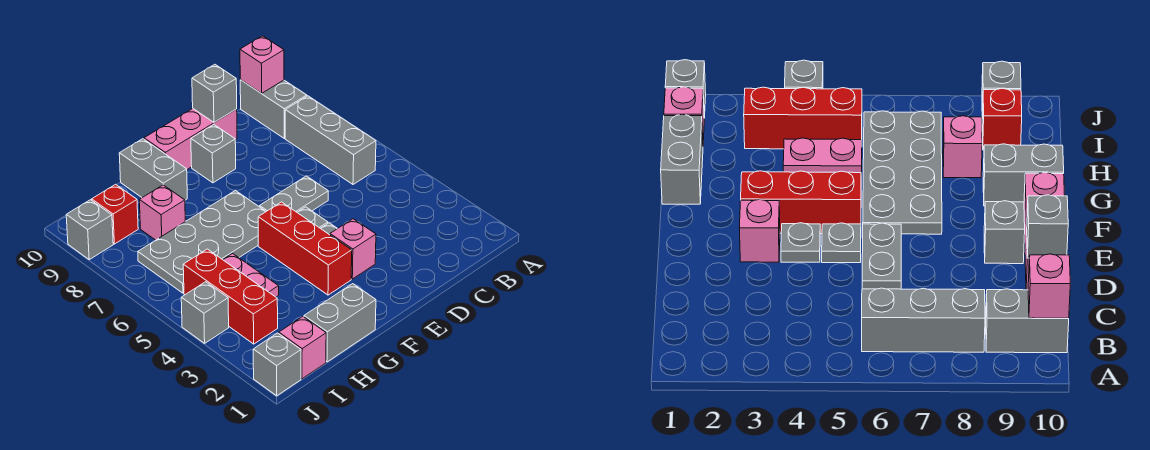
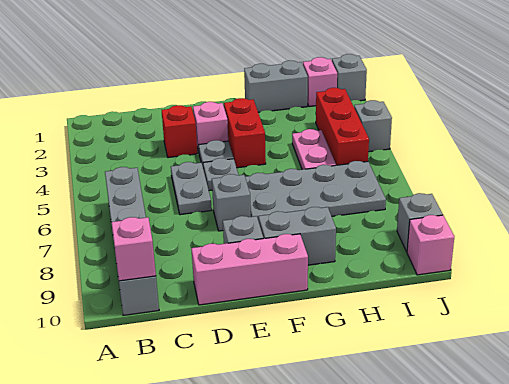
grey plate D6:E6 level 1 -> grey plate D5:D6 level 1
grey brick D10 level 2 -> grey brick E7 level 1
red brick F3:F5 level 1 -> red brick F3:F4 level 1
grey brick G9:G10 level 1 -> grey brick F9:G9 level 1
pink brick H8 level 1 -> pink brick J10 level 1
red brick I9 level 1 -> red brick D3 level 1

